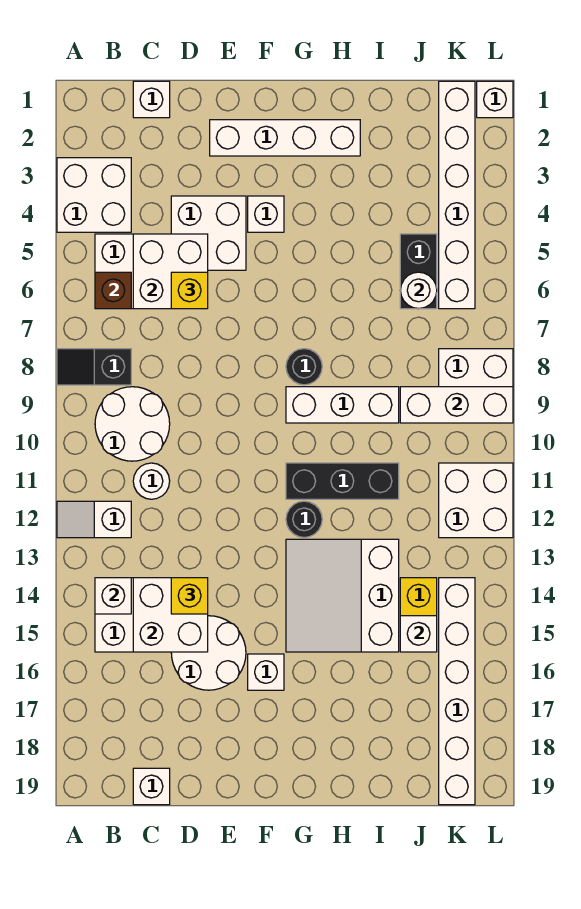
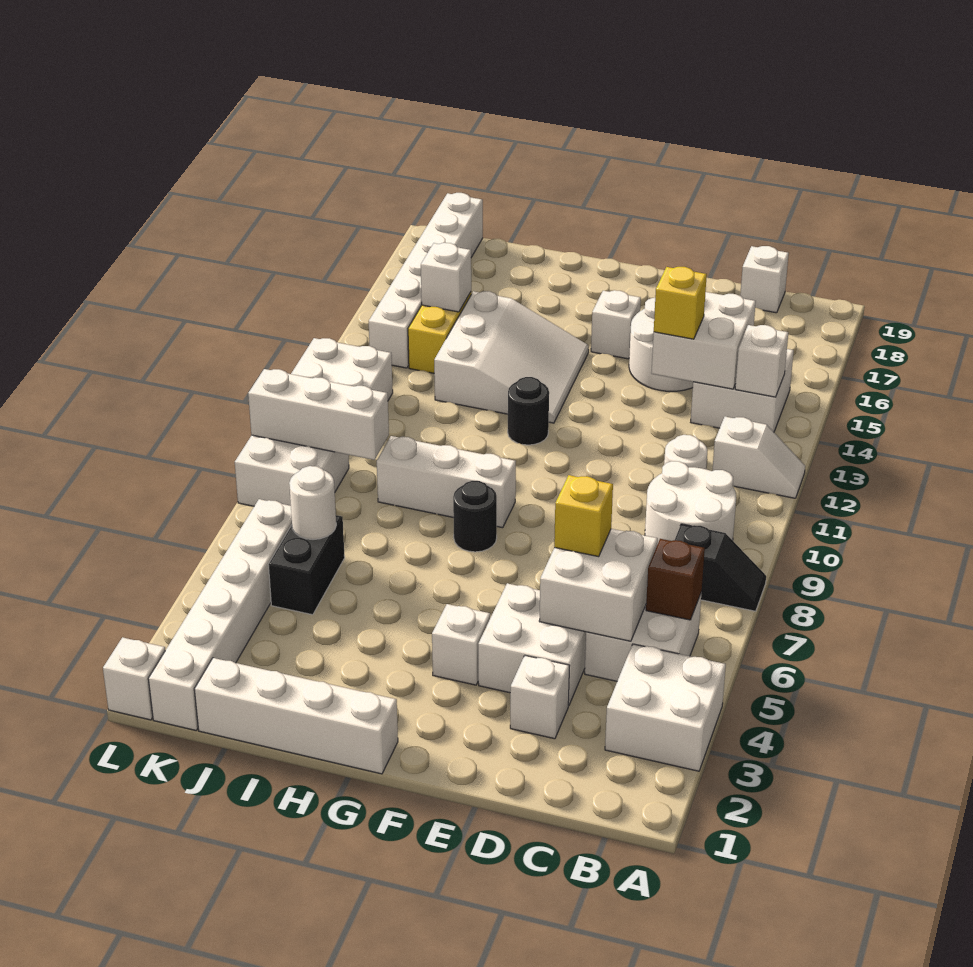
white brick C1 level 1 -> white brick D3 level 1
white brick E2:H2 level 1 -> white brick G1:J1 level 1
black brick G11:I11 level 1 -> none

